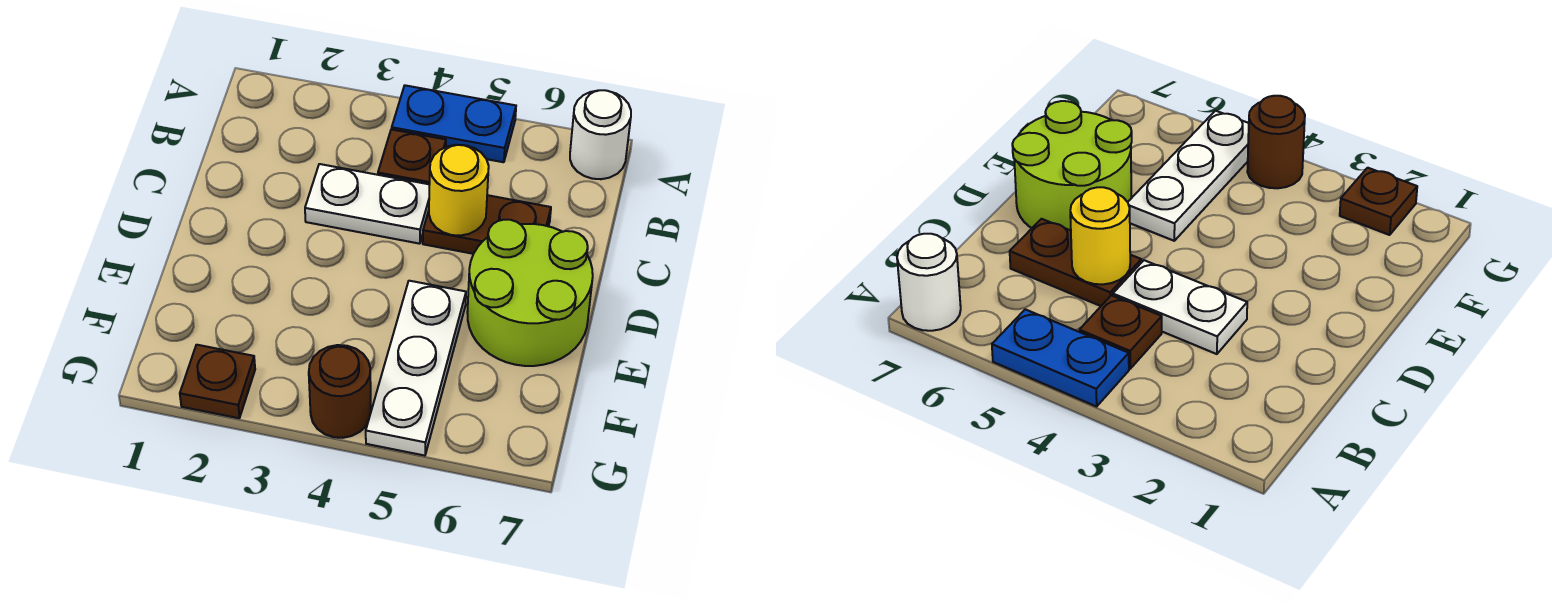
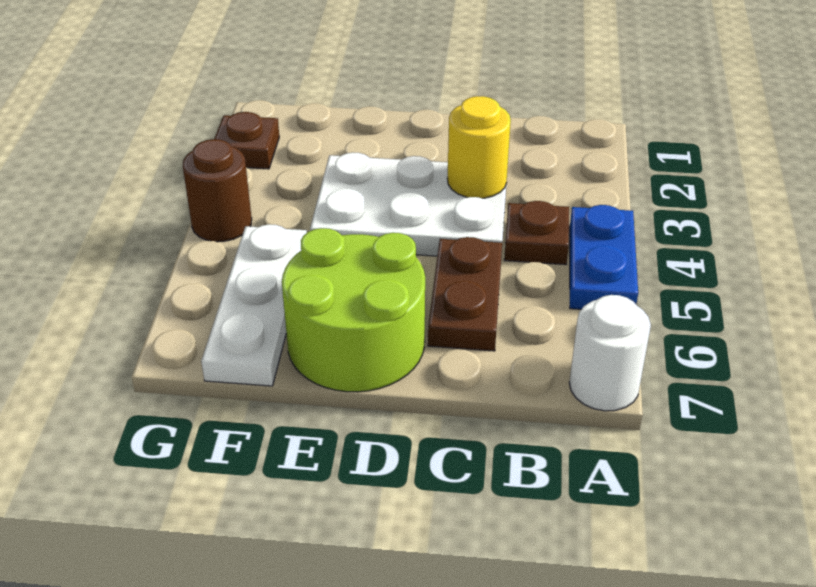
white plate C3:C4 level 1 -> white plate C3:E4 level 1
yellow round brick C5 level 2 -> yellow round brick C3 level 2
white plate E5:G5 level 1 -> white plate F5:F7 level 1

